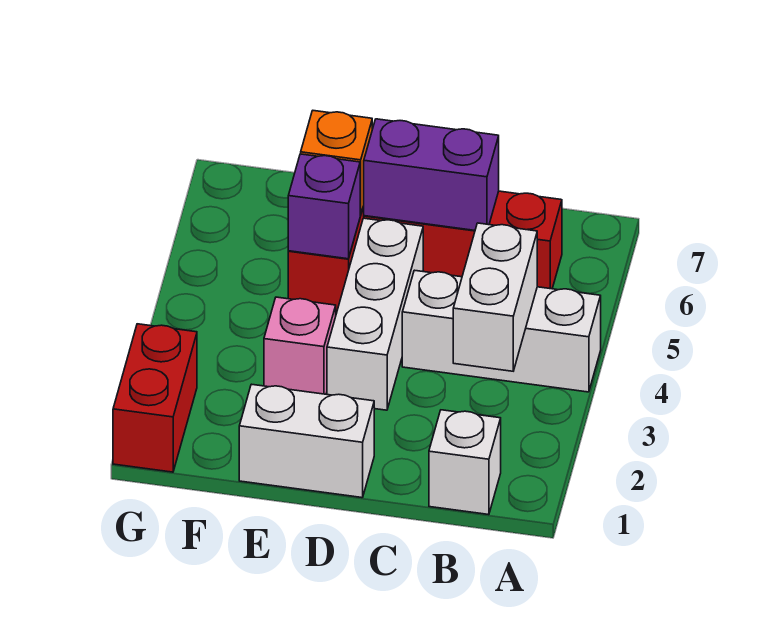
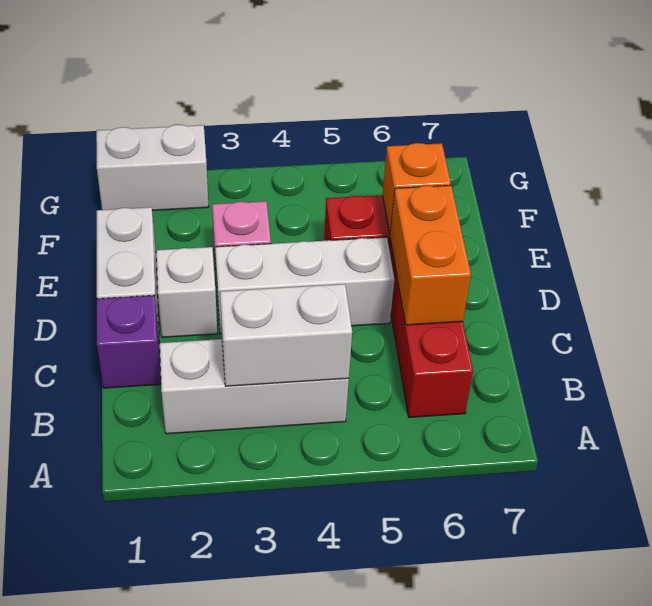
white brick A4:C4 level 1 -> white brick B2:B4 level 1
white brick B1 level 1 -> white brick D2 level 1
purple brick C6:D6 level 2 -> orange brick C6:D6 level 2
purple brick E5 level 2 -> purple brick C1 level 1
red brick G1:G2 level 1 -> white brick G1:G2 level 1

